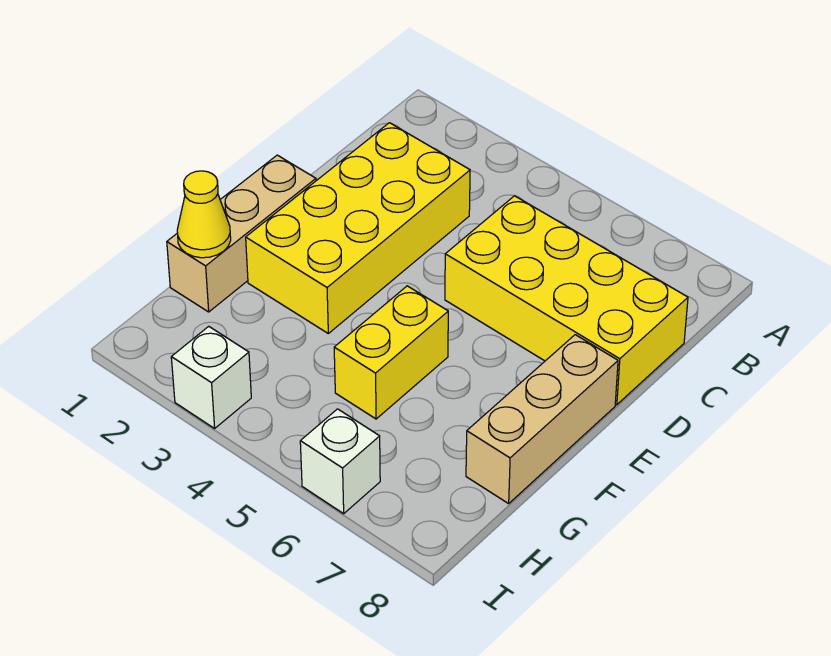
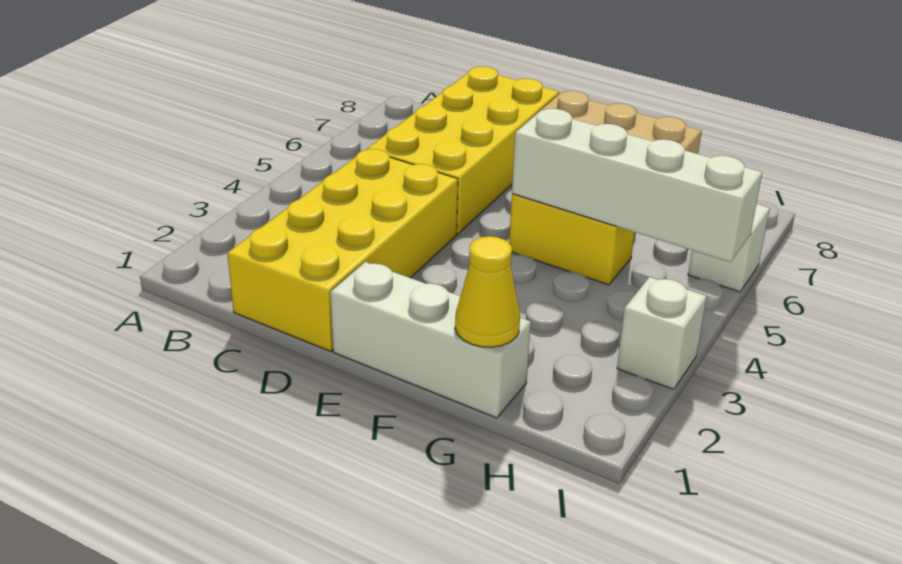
yellow brick C2:F3 level 1 -> yellow brick C1:D4 level 1
tan brick E1:G1 level 1 -> white brick E1:G1 level 1
none -> white brick F5:I5 level 2

